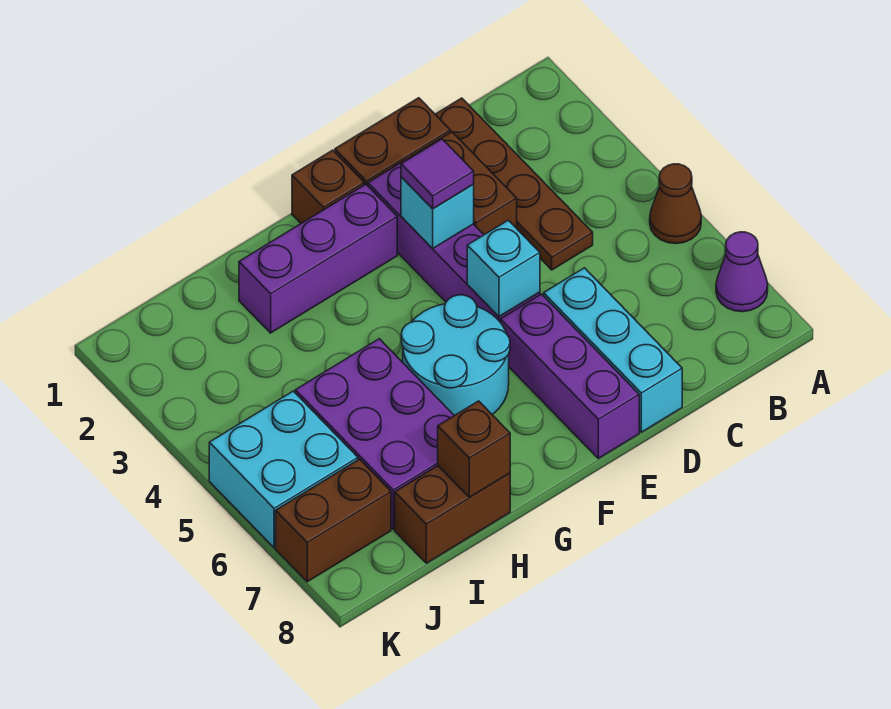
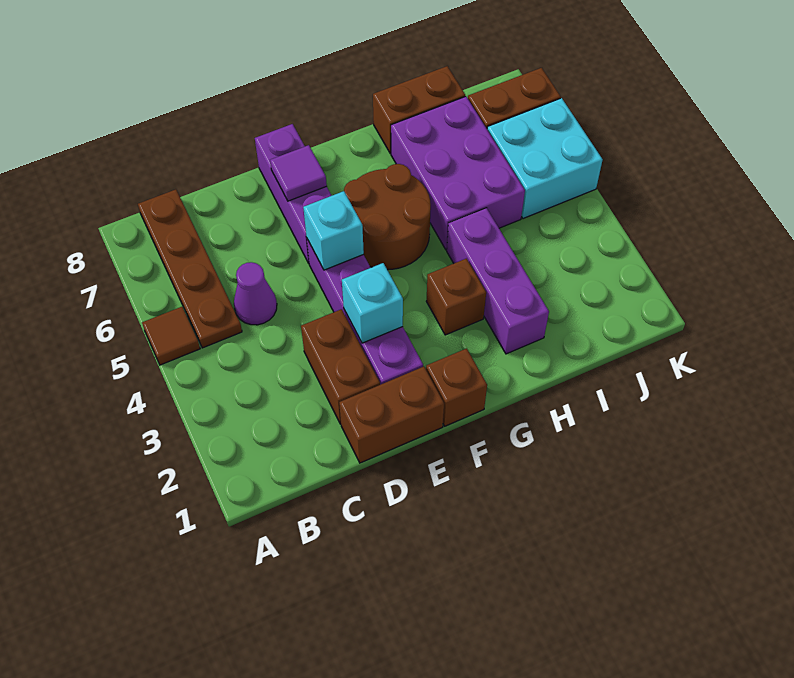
brown cone A5 level 1 -> brown tile A5 level 1
purple cone A7 level 1 -> purple cone C5 level 1
brown plate C1:C4 level 1 -> brown plate B5:B8 level 1
cyan brick D6:D8 level 1 -> none
purple tile E3 level 3 -> purple tile E7 level 2
purple brick F2:H2 level 1 -> purple brick H2:H4 level 1
cyan round brick F5:G6 level 1 -> brown round brick F5:G6 level 1
brown brick H8 level 2 -> brown brick G3 level 1

